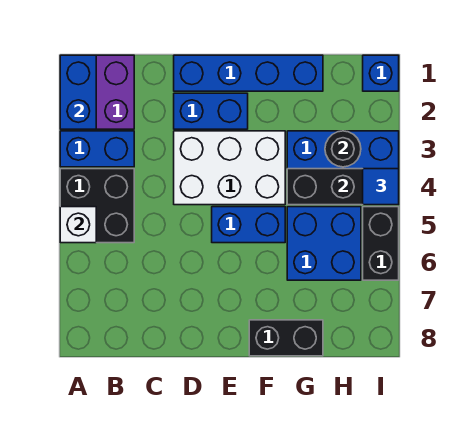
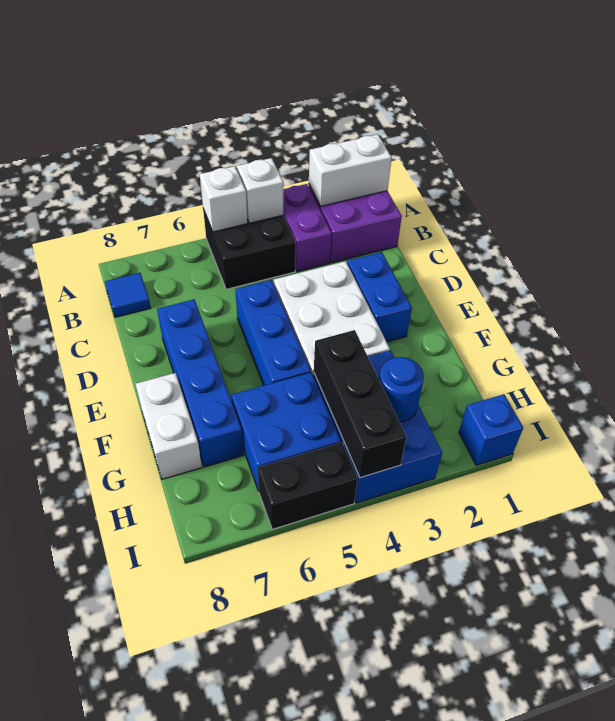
blue brick A1:A2 level 2 -> white brick A1:A2 level 2
blue brick A3:B3 level 1 -> purple brick A3:B3 level 1
none -> white brick A4 level 2
blue brick D1:G1 level 1 -> blue brick D7:G7 level 1
blue brick E5:F5 level 1 -> blue brick D5:F5 level 1
black brick F8:G8 level 1 -> white brick F8:G8 level 1
black round brick H3 level 2 -> blue round brick H3 level 2
blue tile I4 level 3 -> blue tile B8 level 1

